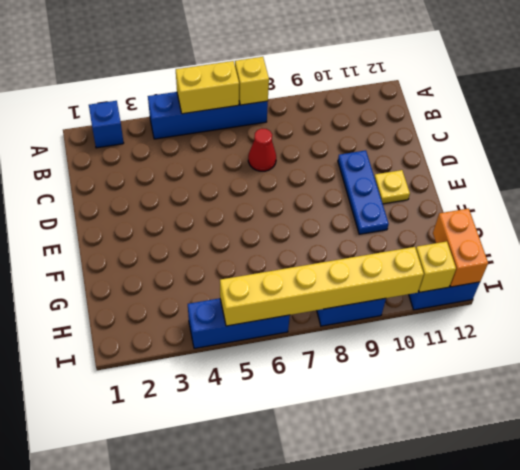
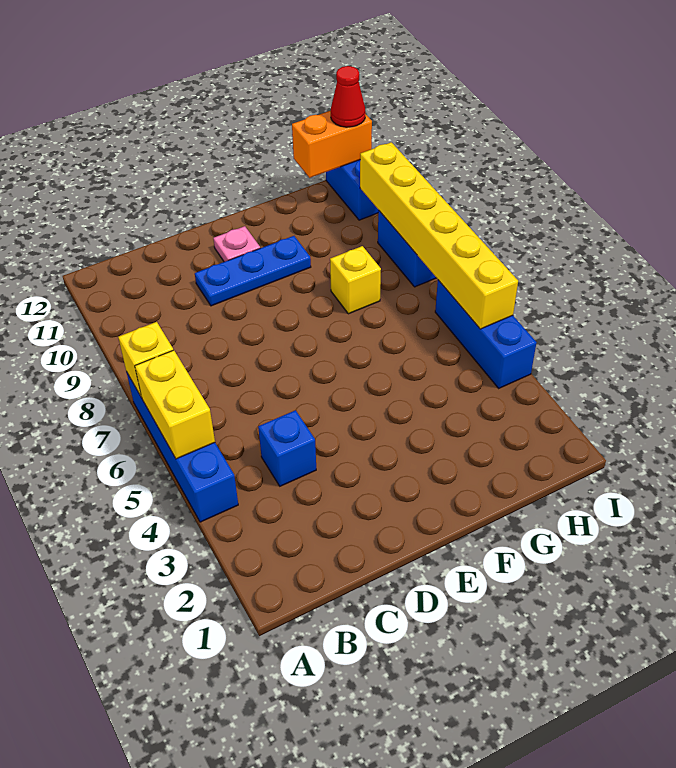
blue brick A2 level 1 -> blue brick C4 level 1
red cone C7 level 1 -> red cone I12 level 3
yellow plate E11 level 1 -> pink plate E11 level 1
yellow brick I11 level 2 -> yellow brick G8 level 1

